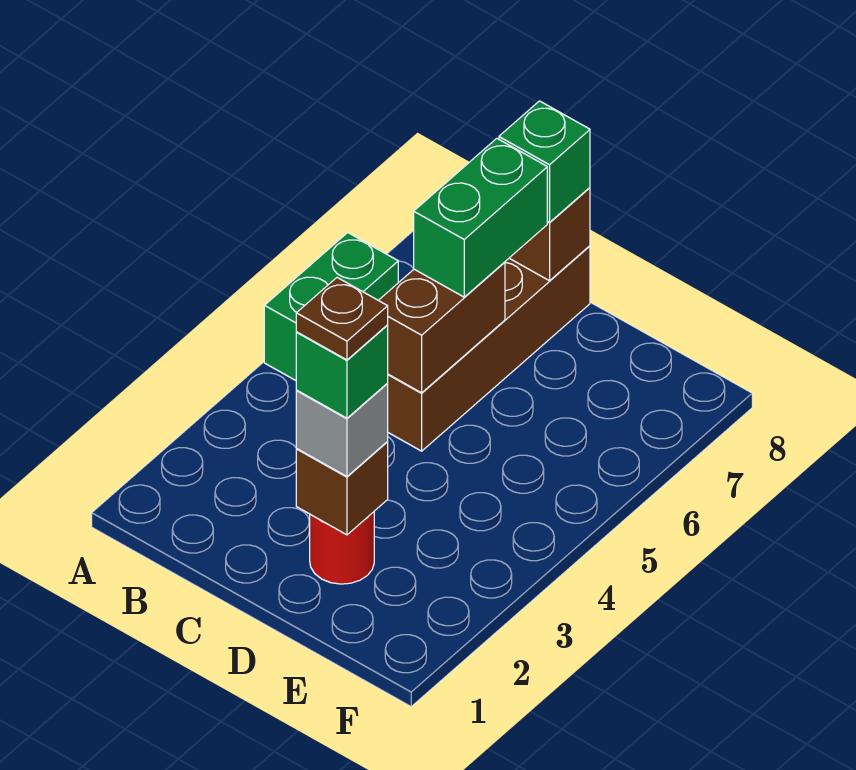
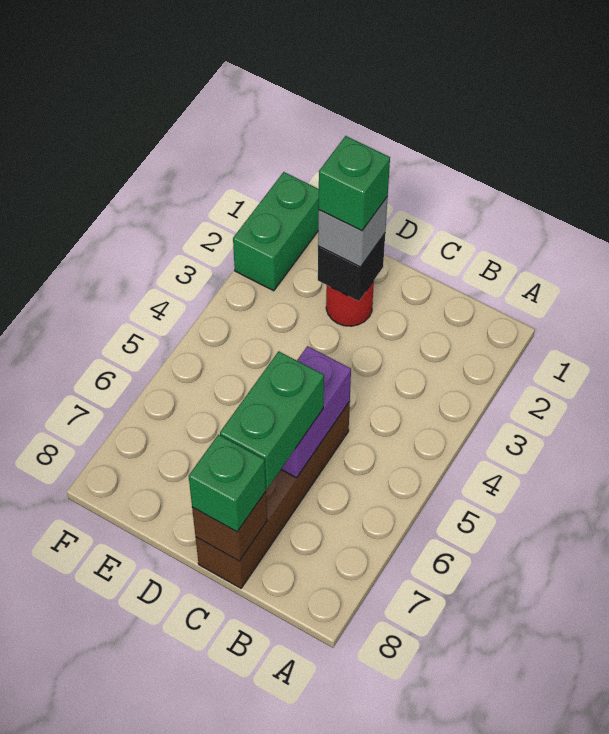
green brick A5:A6 level 1 -> green brick F1:F2 level 1
brown brick C5:C6 level 2 -> purple brick C5:C6 level 2
brown brick D2 level 2 -> black brick D2 level 2
brown plate D2 level 5 -> none

